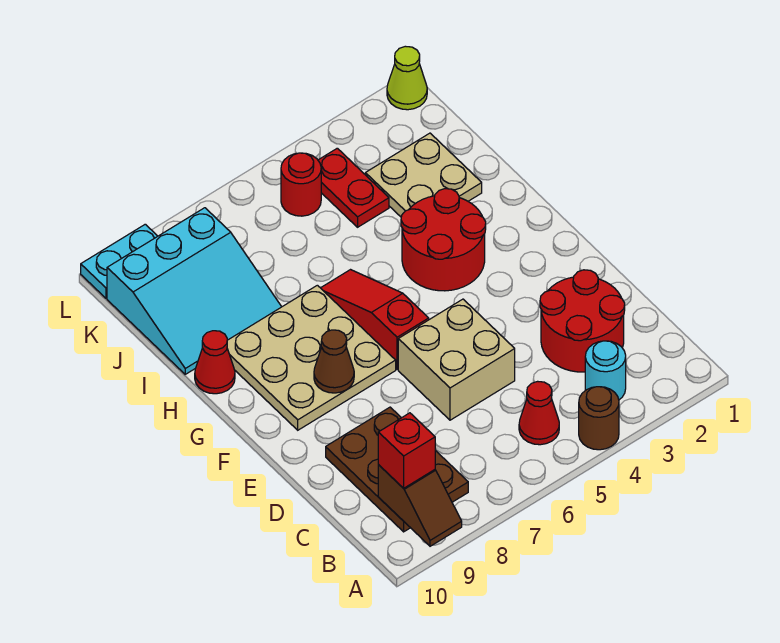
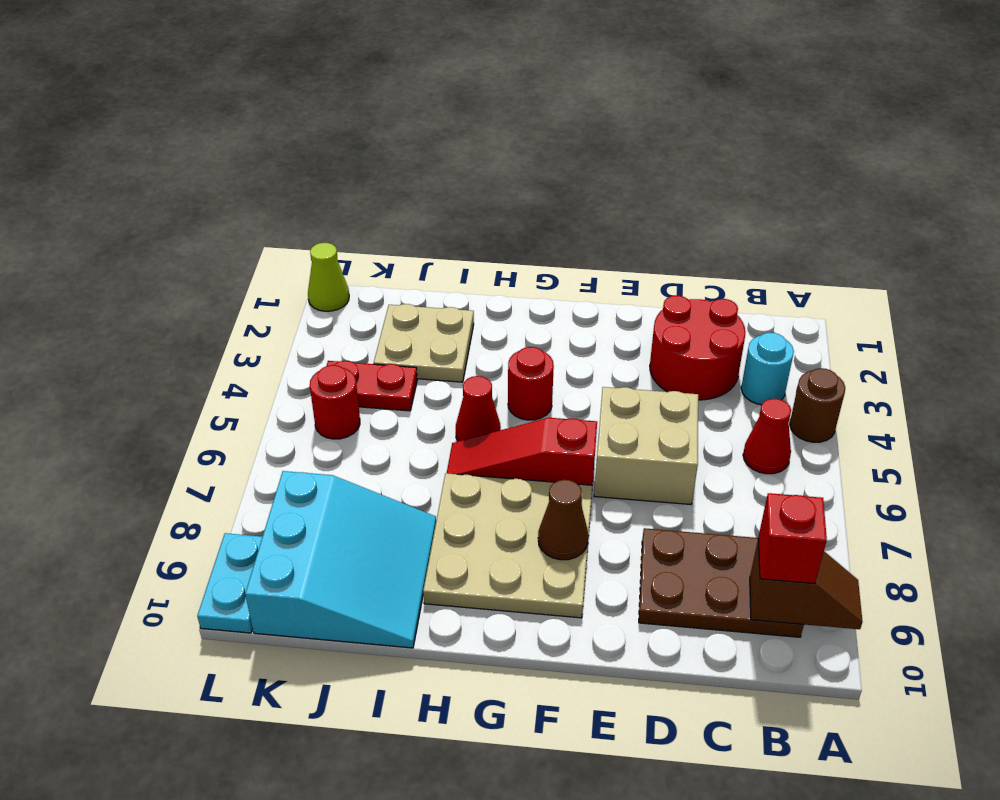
red round brick G3:H4 level 1 -> red round brick G4 level 1
red cone H10 level 1 -> red cone H5 level 1

